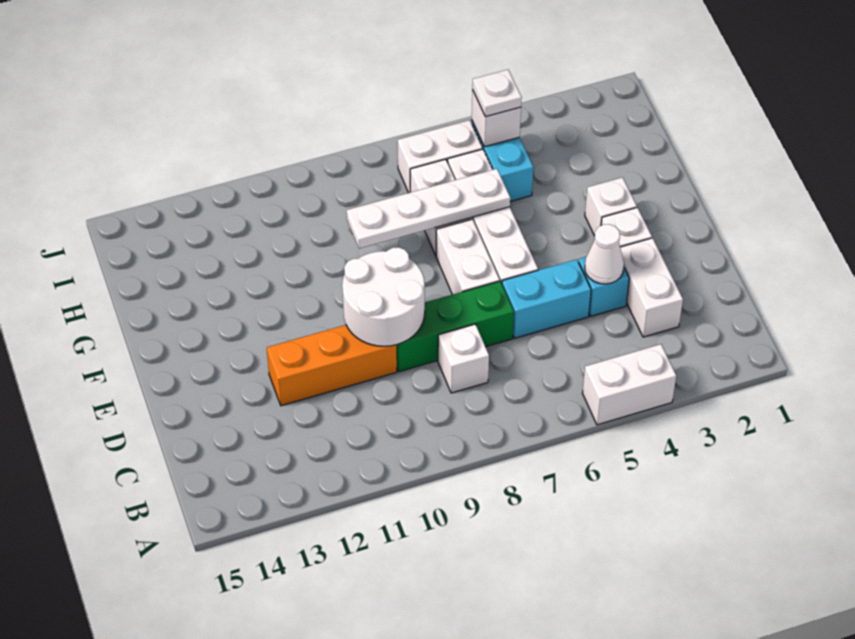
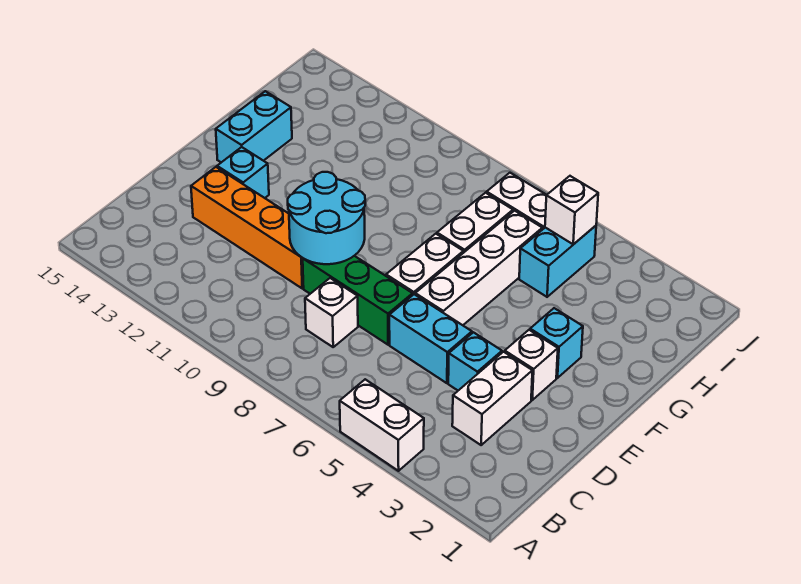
white cone D4 level 2 -> none
white round brick D9:E10 level 2 -> cyan round brick D9:E10 level 2
orange brick D10:D12 level 1 -> orange brick D10:D13 level 1
none -> cyan brick E13 level 1
white brick F3 level 1 -> cyan brick F3 level 1
none -> cyan brick F14:G14 level 1
white plate G6:G9 level 2 -> none
white plate I5 level 3 -> none

